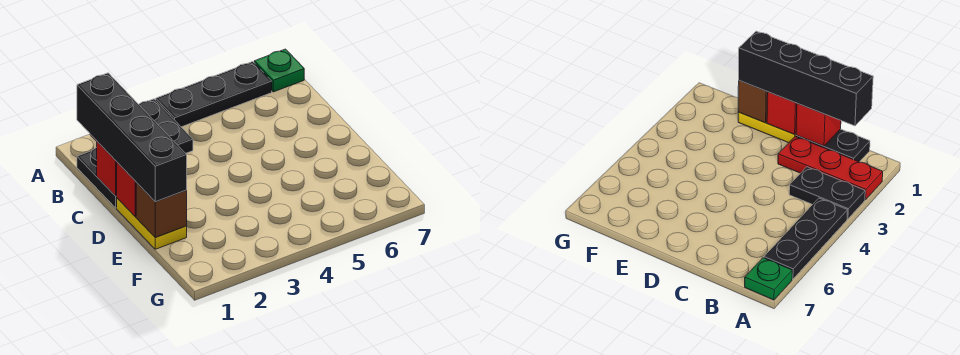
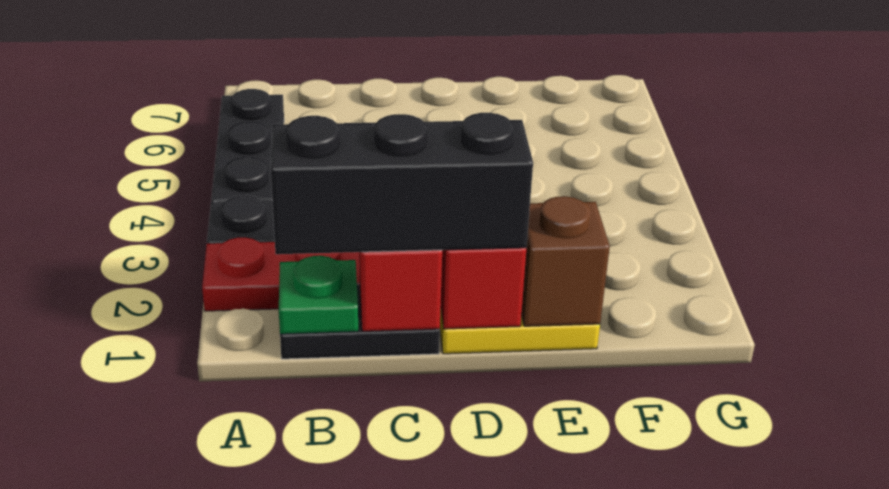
green plate A7 level 1 -> green plate B1 level 2
black brick B1:E1 level 3 -> black brick B1:D1 level 3

